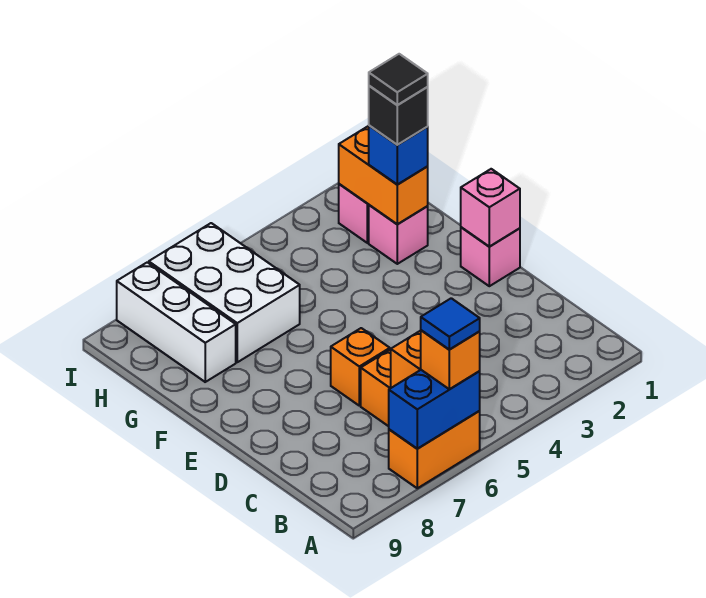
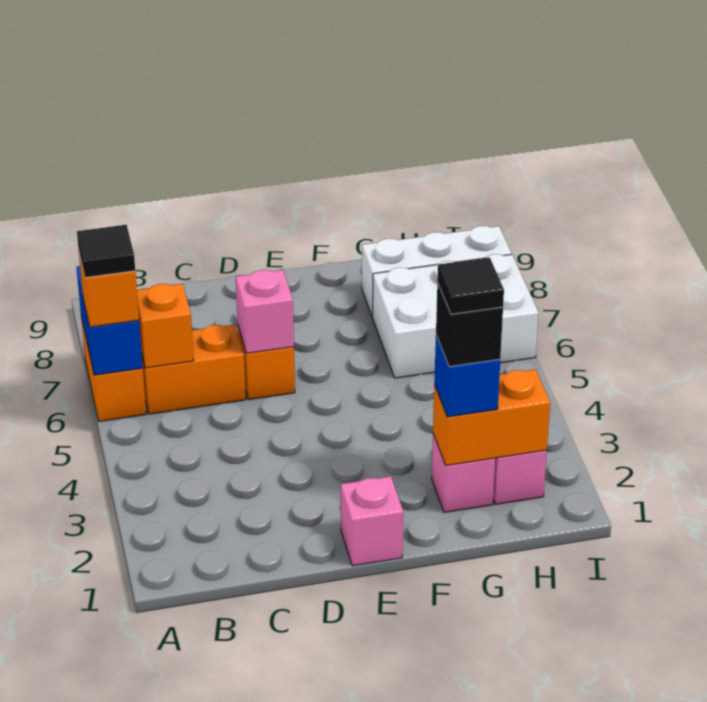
blue tile A6 level 4 -> black tile A6 level 4
pink brick E1 level 2 -> pink brick D6 level 2

